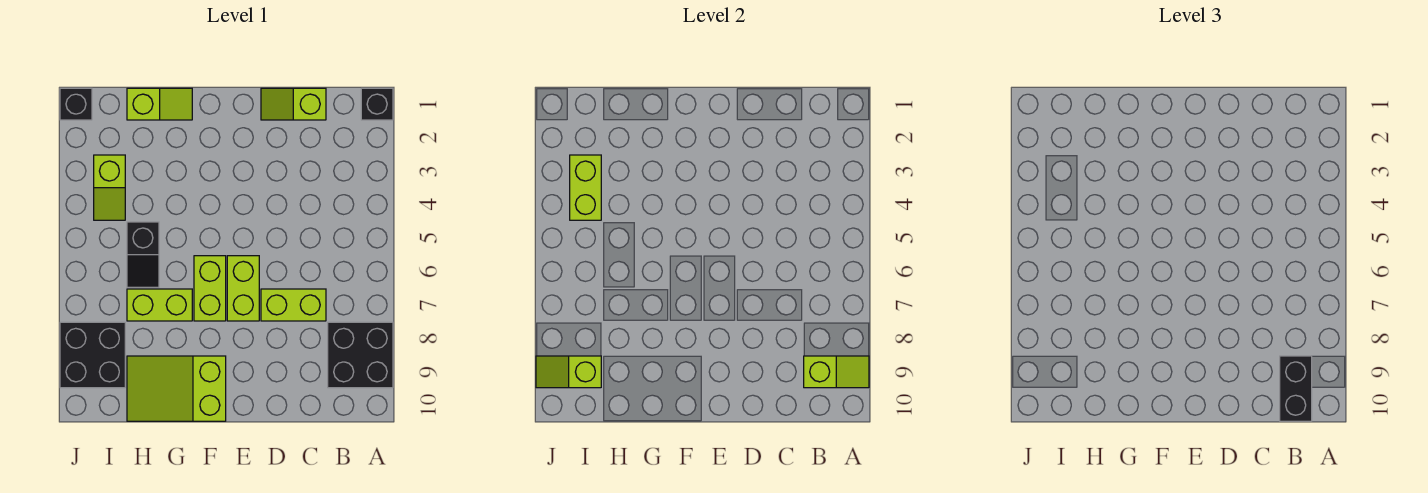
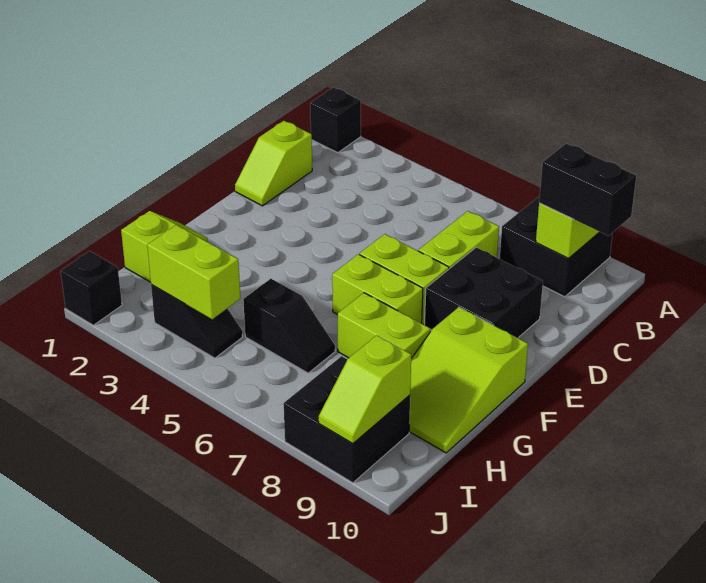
none -> black brick D8:E9 level 1
lime brick G7:H7 level 1 -> lime brick G7:G8 level 1
lime slope I3:I4 level 1 top 3 -> black slope I3:I4 level 1 top 3

